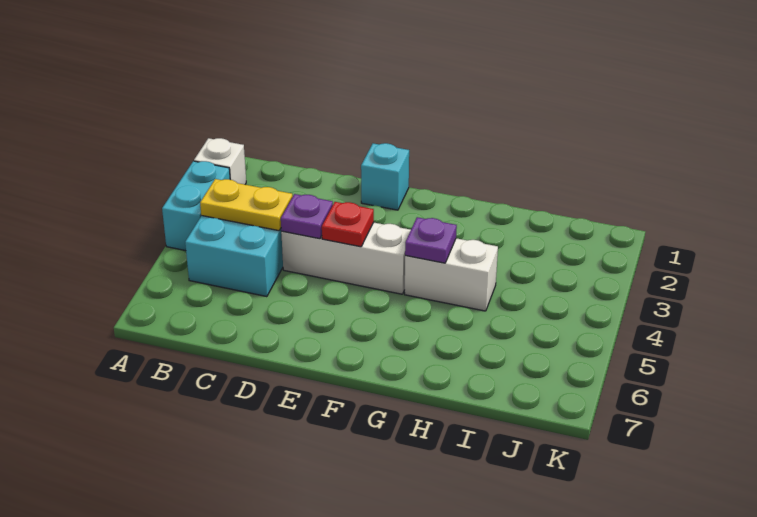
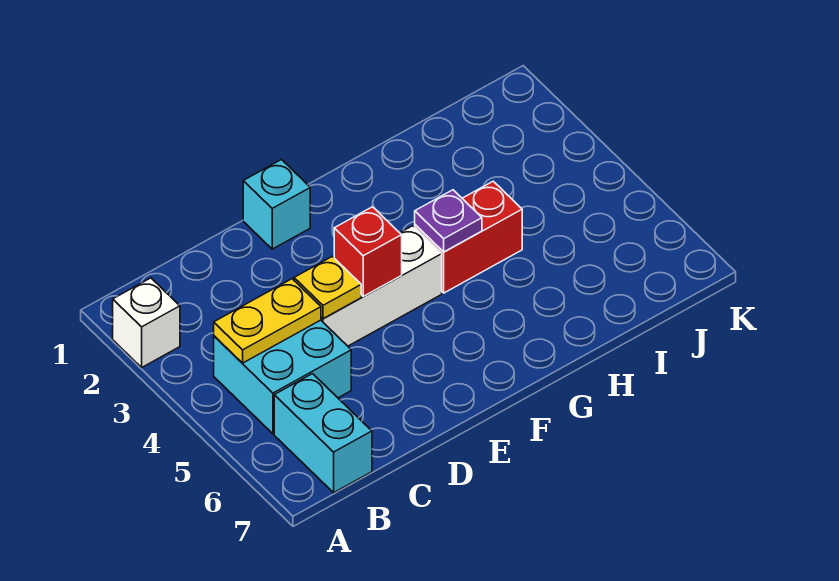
cyan brick A3:A4 level 1 -> cyan brick B6:B7 level 1
purple plate D4 level 2 -> yellow plate D4 level 2
red plate E4 level 2 -> red brick E4 level 2
white brick G4:H4 level 1 -> red brick G4:H4 level 1

